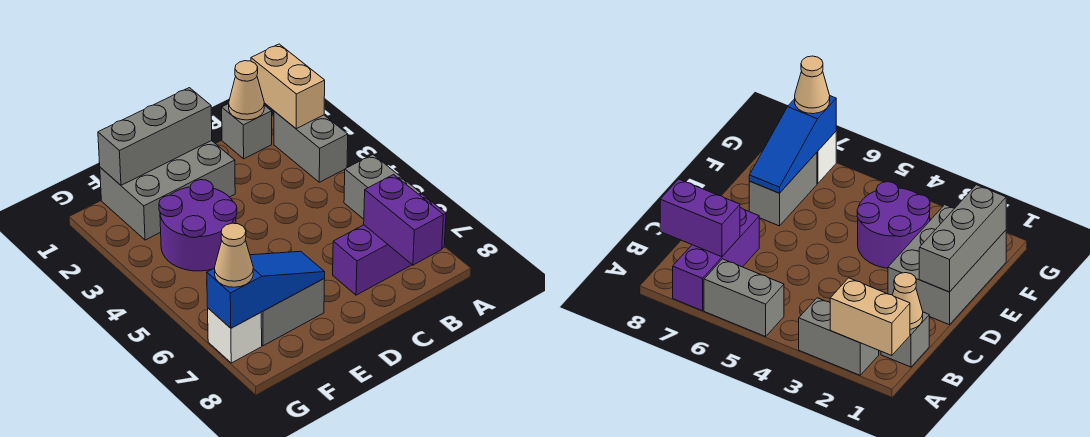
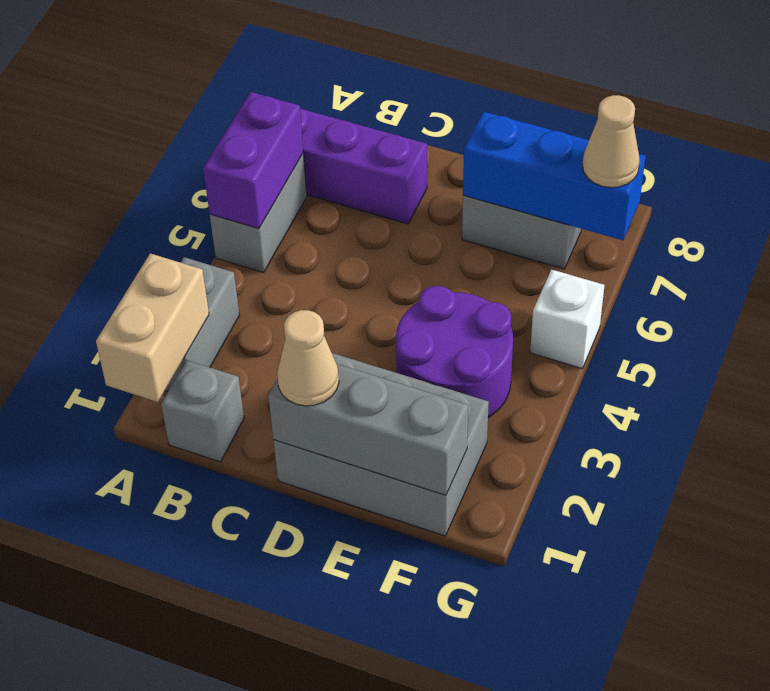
tan cone B1 level 2 -> tan cone D1 level 3
purple brick B7:B8 level 2 -> purple brick A5:A6 level 2
blue slope E7:G7 level 2 top G -> blue brick E7:G7 level 2
white brick G7 level 1 -> white brick G5 level 1

